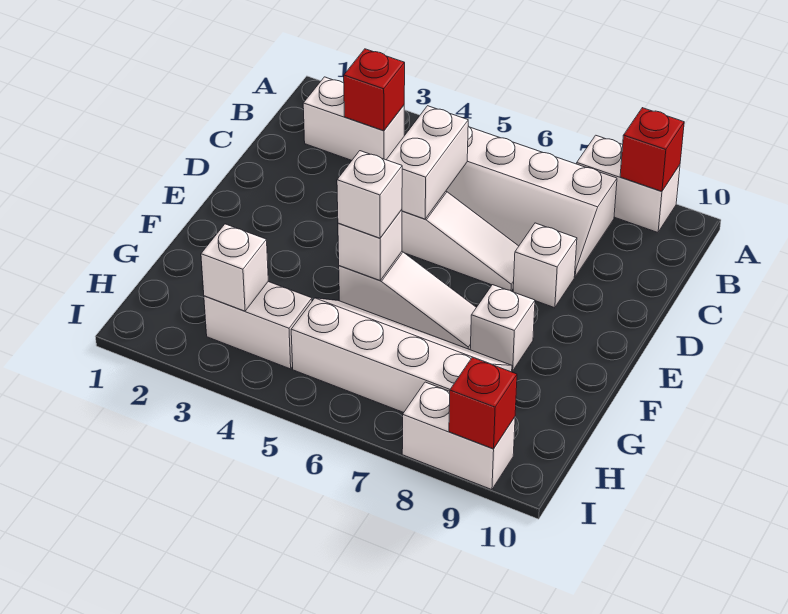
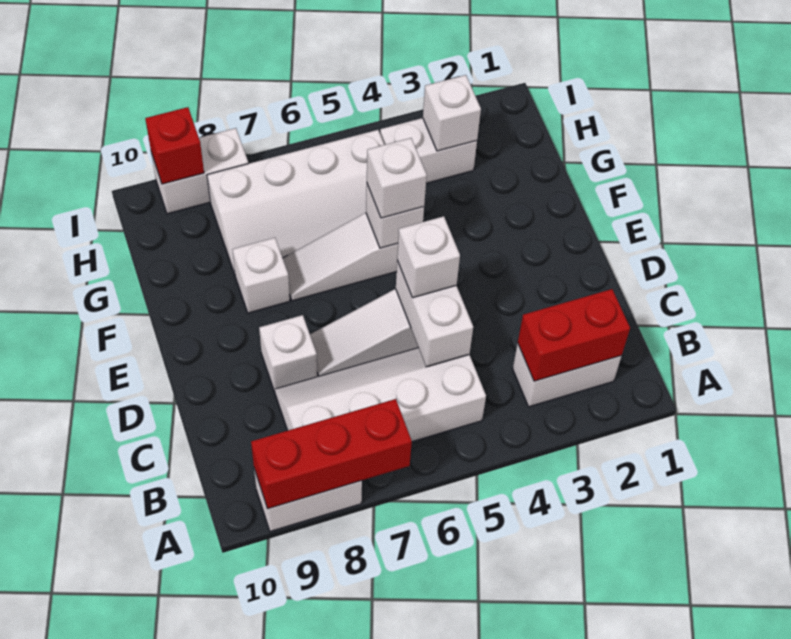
red brick A9 level 2 -> red brick A7:A9 level 2
red brick B3 level 2 -> red brick B2:B3 level 2
none -> white brick D5 level 3

